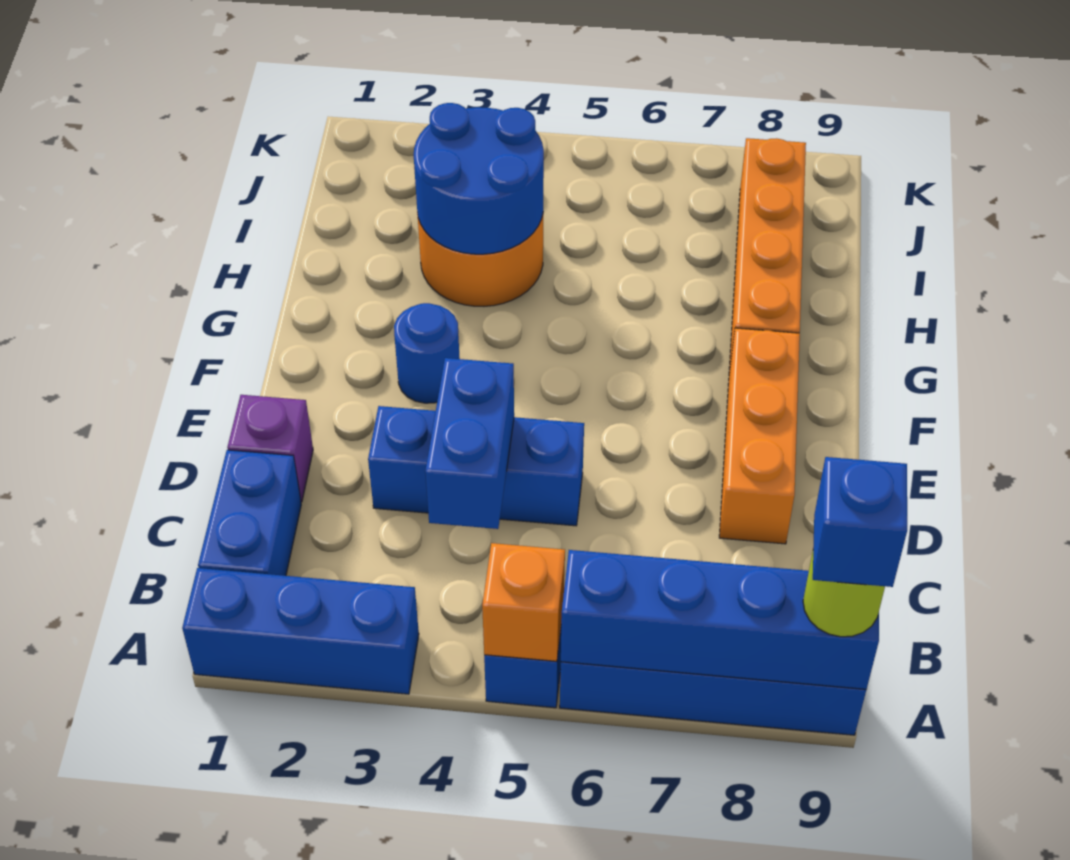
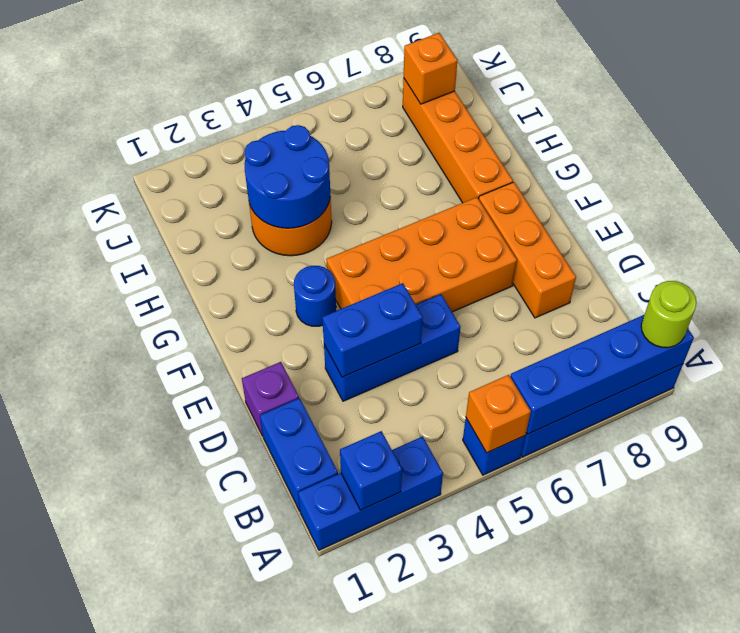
blue brick A9 level 4 -> blue brick A2 level 2
blue brick C4:D4 level 2 -> blue brick D3:D4 level 2
none -> orange brick E4:F7 level 1
none -> orange brick J8 level 2

